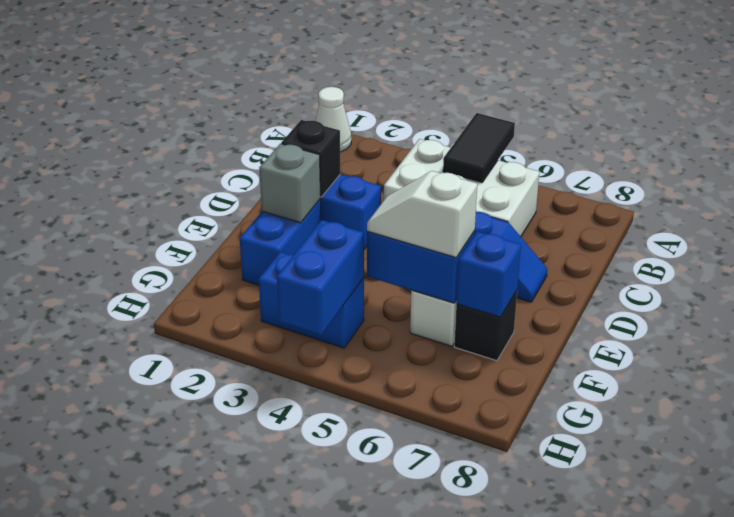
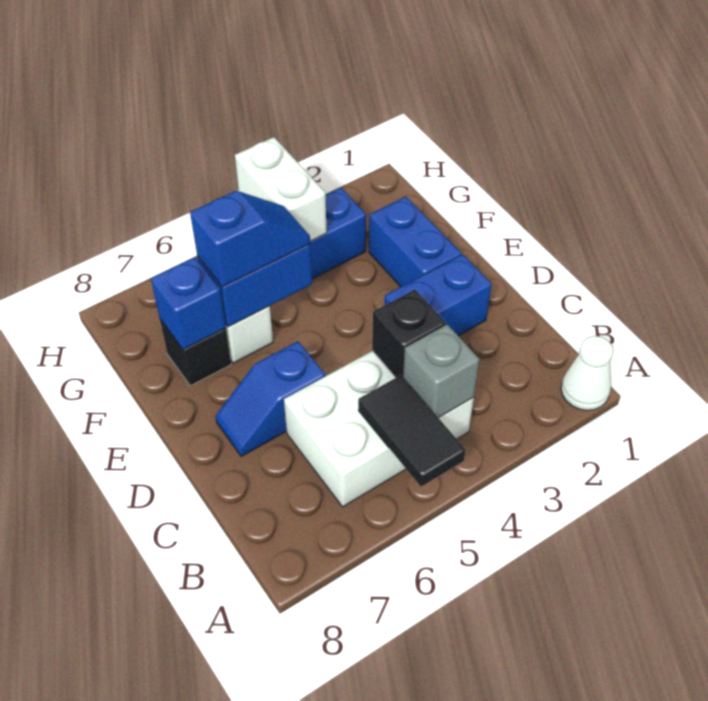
black brick D2 level 2 -> black brick C4 level 2
grey brick E2 level 2 -> grey brick B4 level 2
white slope F5:F6 level 3 top 6 -> blue slope F5:F6 level 3 top 6
blue brick G4:H4 level 2 -> white brick G4:H4 level 2

